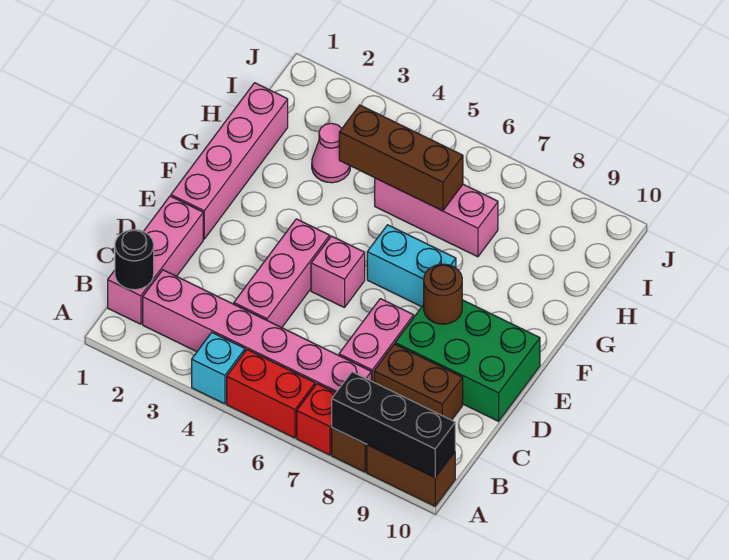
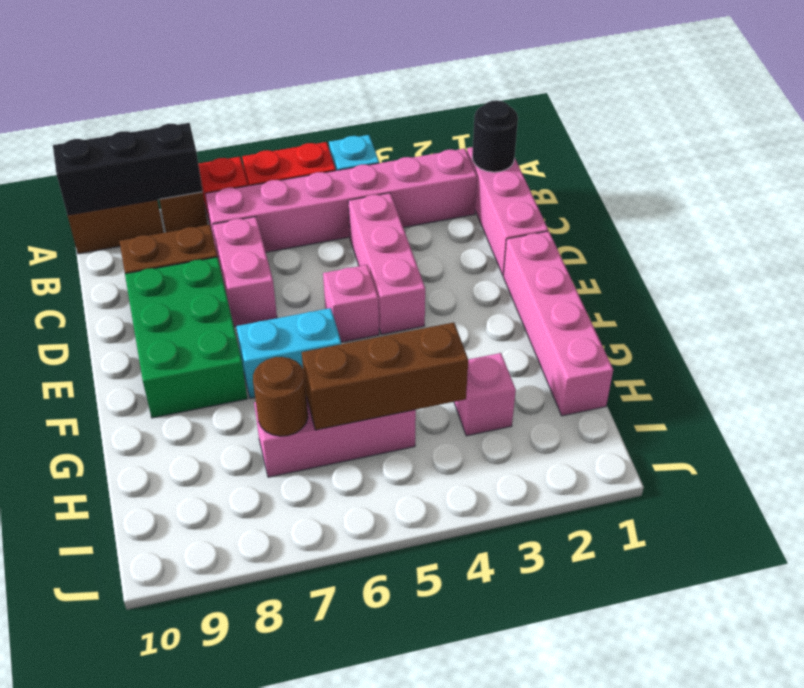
green brick D8:E10 level 1 -> green brick D8:F9 level 1
brown round brick E8 level 2 -> brown round brick H7 level 2
pink cone H3 level 1 -> pink brick H3 level 1

